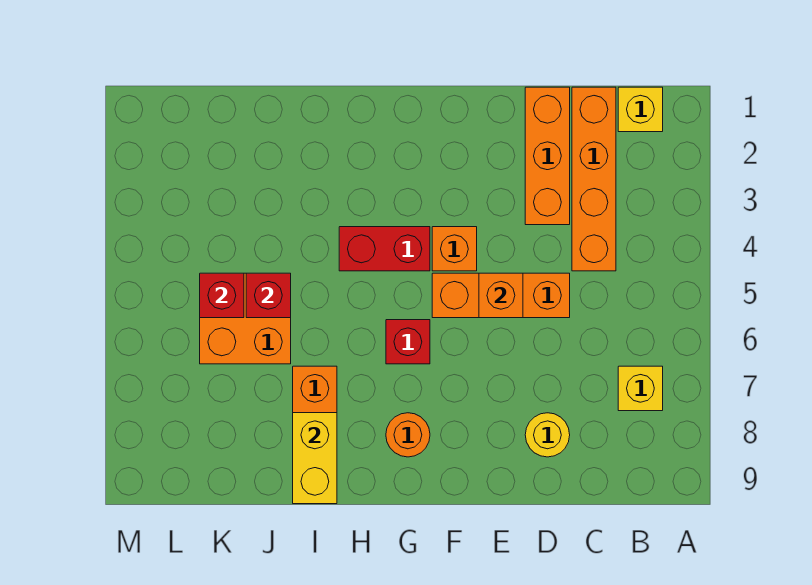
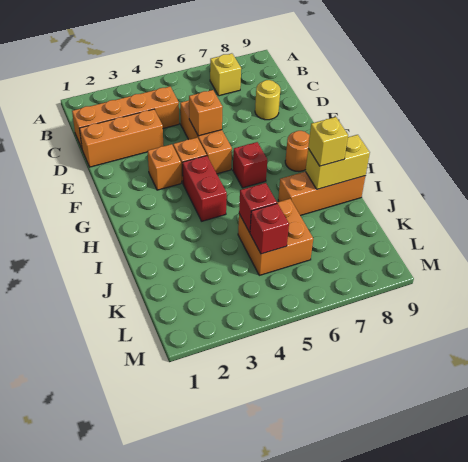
yellow brick B1 level 1 -> yellow brick I8 level 3
none -> orange brick F3 level 1

